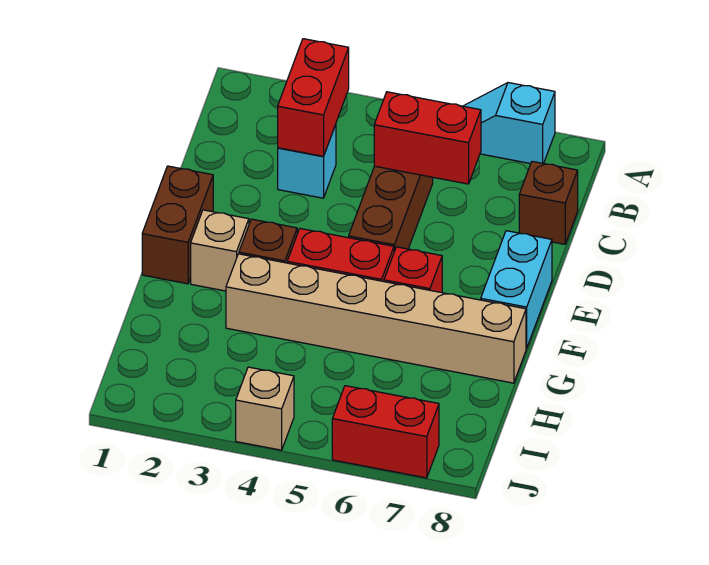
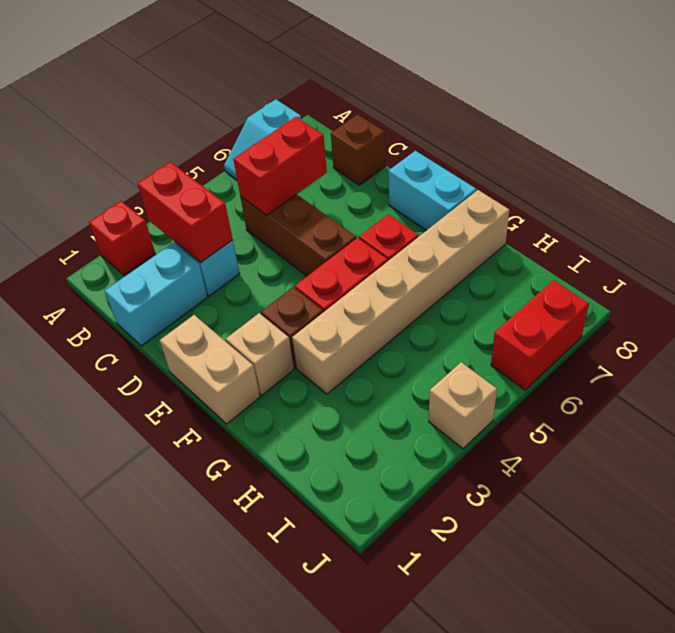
none -> red brick A2 level 1
none -> cyan brick C1:C2 level 1
brown brick E1:F1 level 1 -> tan brick E1:F1 level 1

